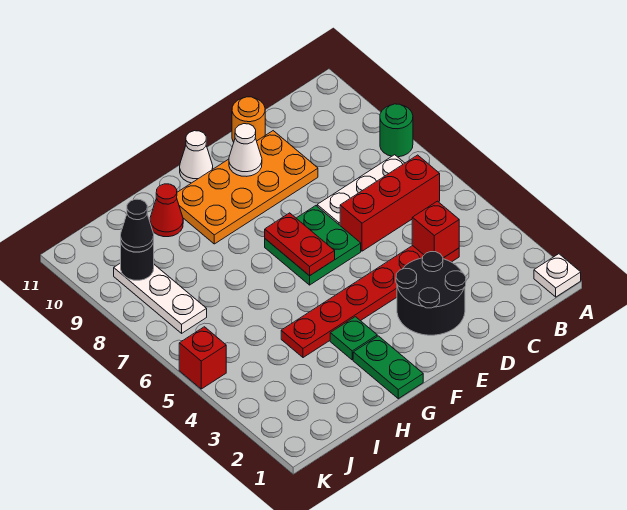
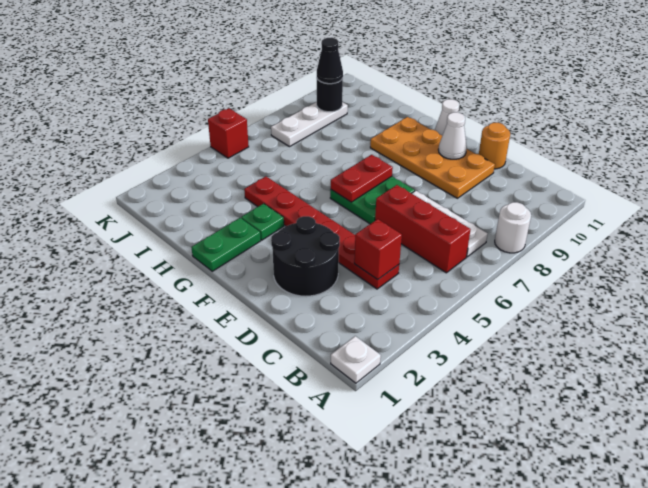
green round brick A8 level 1 -> white round brick A8 level 1
red cone H10 level 1 -> none

